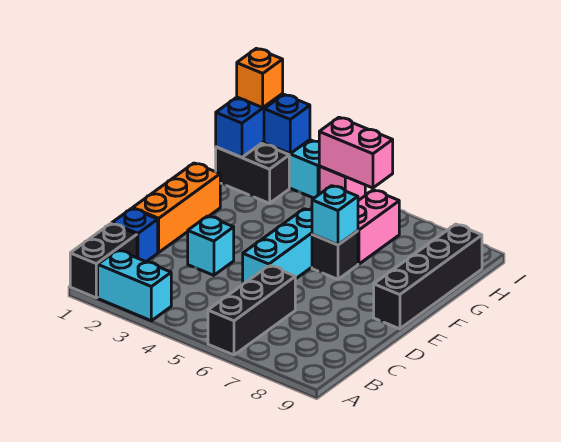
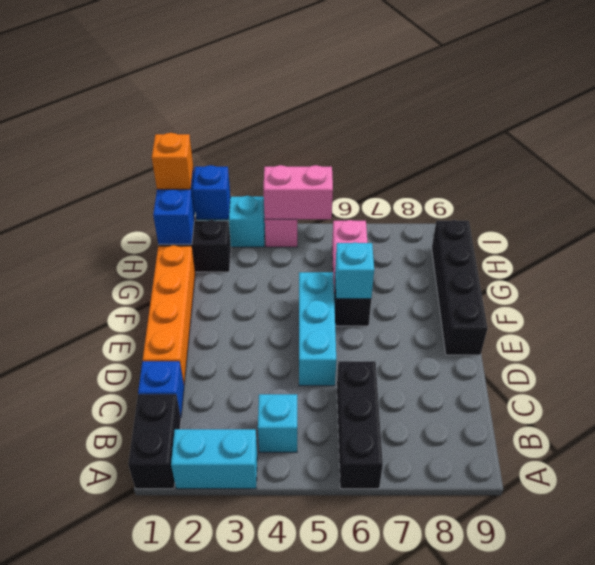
orange brick D1:F1 level 1 -> orange brick D1:G1 level 1
cyan brick D3 level 1 -> cyan brick B4 level 1

